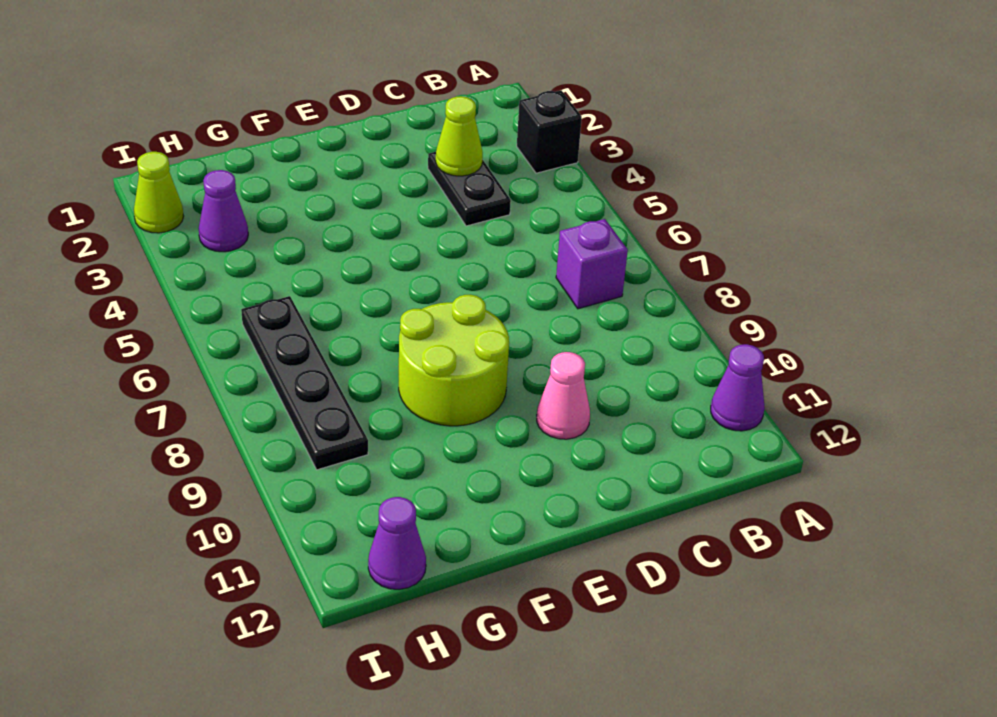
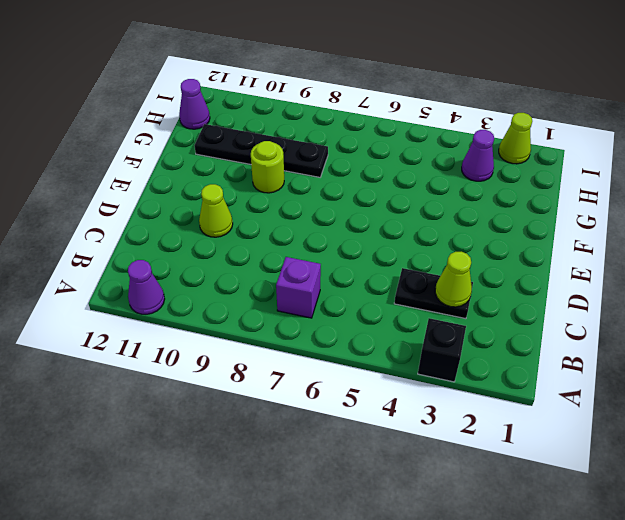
pink cone D10 level 1 -> lime cone D10 level 1
lime round brick E8:F9 level 1 -> lime round brick F9 level 1
black plate H6:H9 level 1 -> black plate G8:G11 level 1

